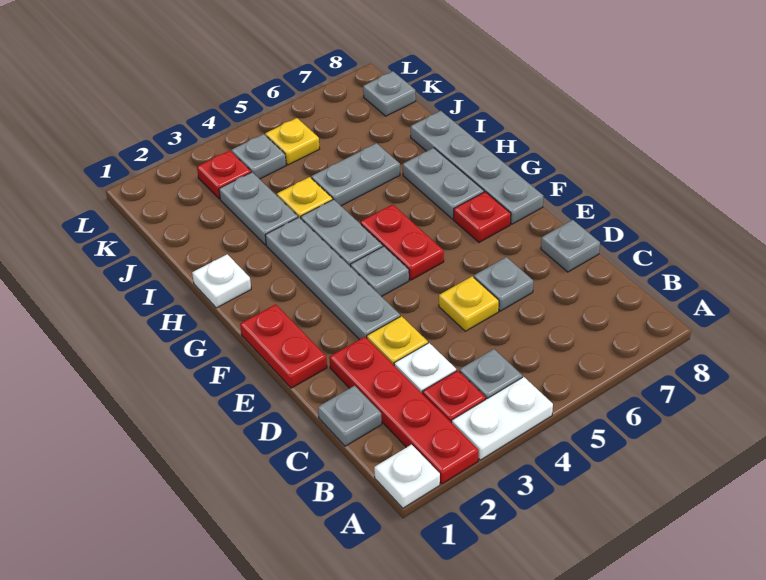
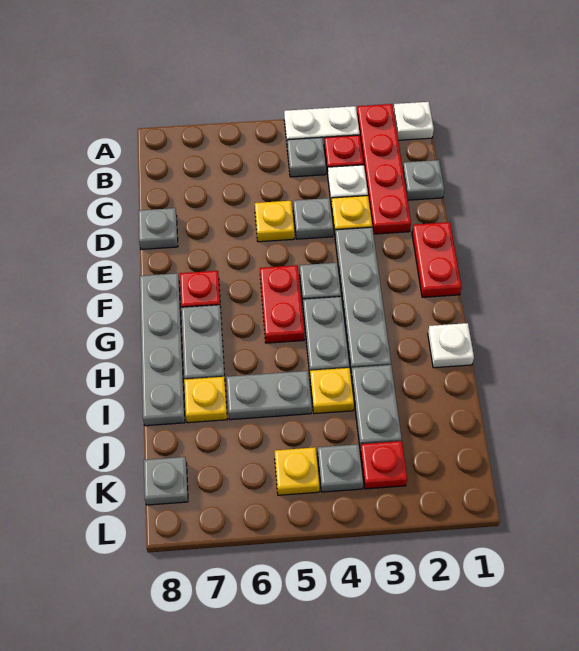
grey plate D6 level 1 -> grey plate D4 level 1
none -> yellow plate I7 level 1

